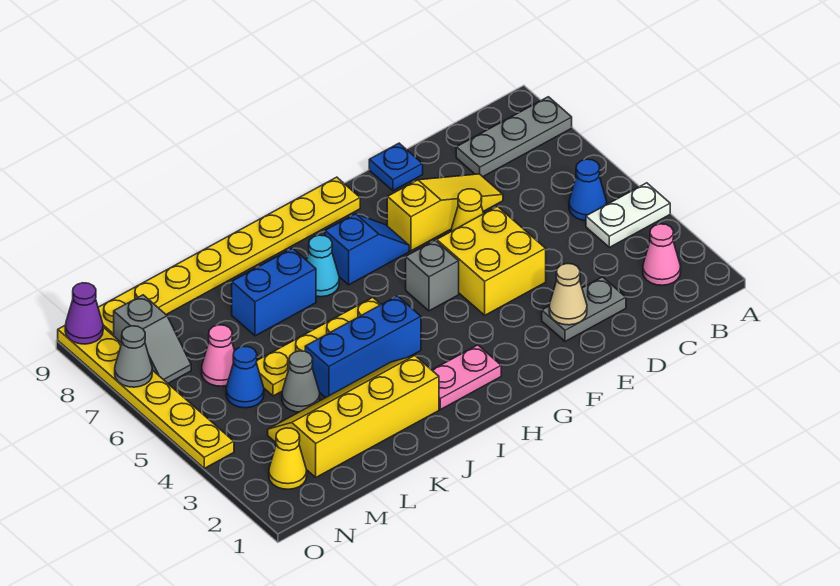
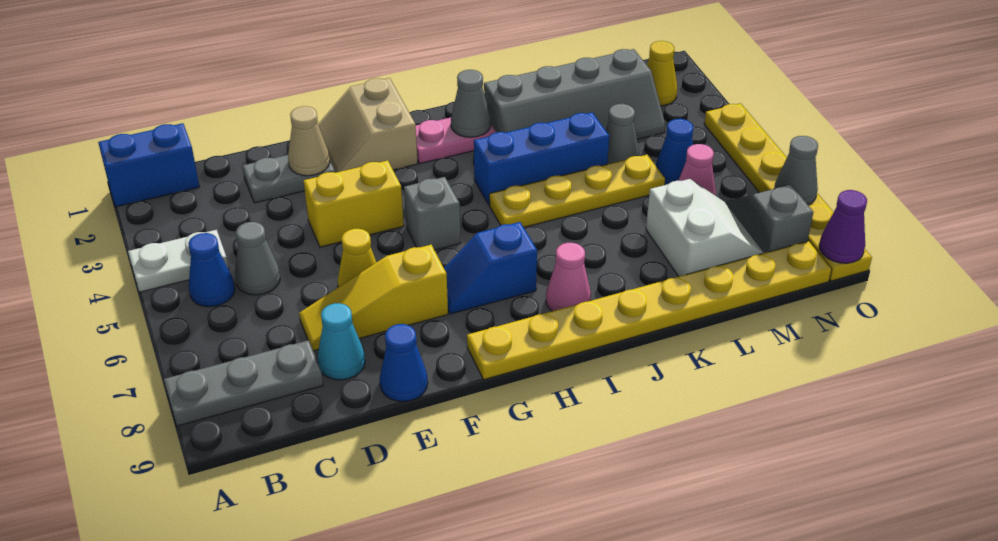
pink cone B2 level 1 -> pink cone I8 level 1
none -> grey cone C5 level 1
yellow brick E4:F5 level 1 -> yellow brick E4:F4 level 1
blue plate E9 level 1 -> blue cone E9 level 1
none -> tan slope F1:G2 level 1 top G
none -> grey cone I2 level 2
cyan cone I7 level 1 -> cyan cone D8 level 1
yellow slope J2:M3 level 1 top 2 -> grey slope J2:M3 level 1 top 2
blue brick J7:K7 level 1 -> blue brick A1:B1 level 1
none -> white slope L7:M8 level 1 top L

